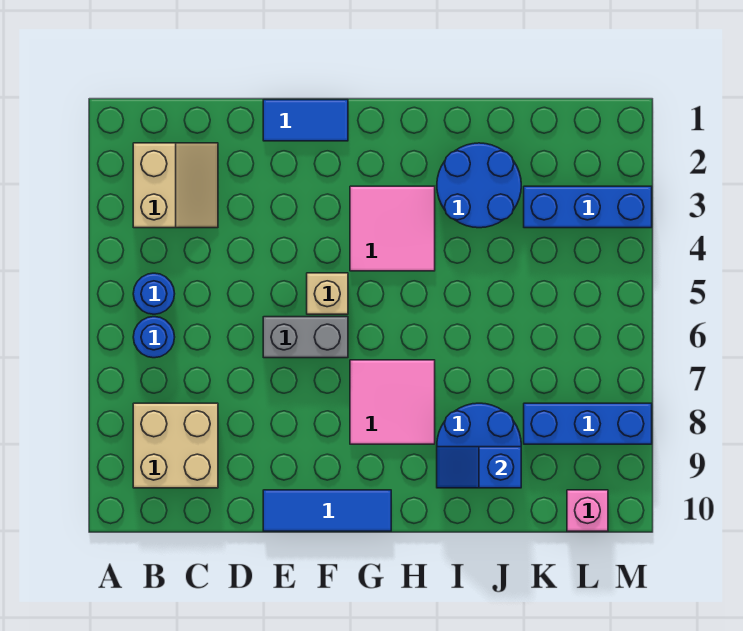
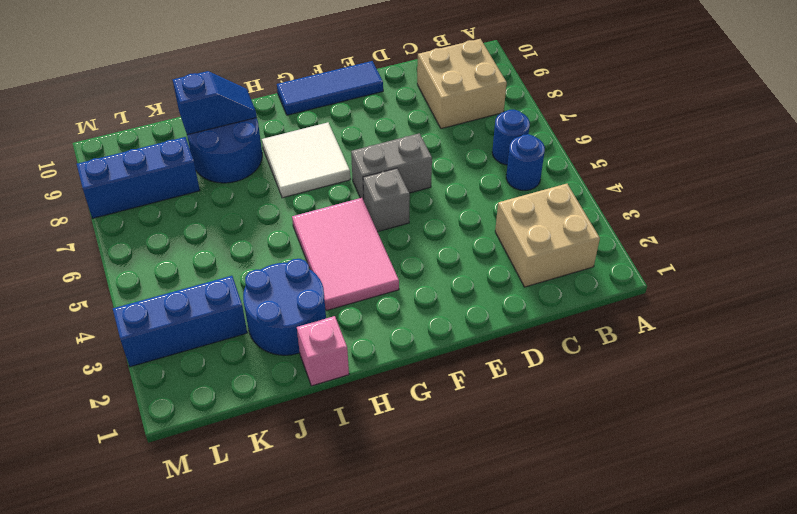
tan slope B2:C3 level 1 top B -> tan brick B2:C3 level 1
blue tile E1:F1 level 1 -> none
tan brick F5 level 1 -> grey brick F5 level 1
pink tile G3:H4 level 1 -> pink tile G3:H5 level 1
pink tile G7:H8 level 1 -> white tile G7:H8 level 1
pink brick L10 level 1 -> pink brick I1 level 1

